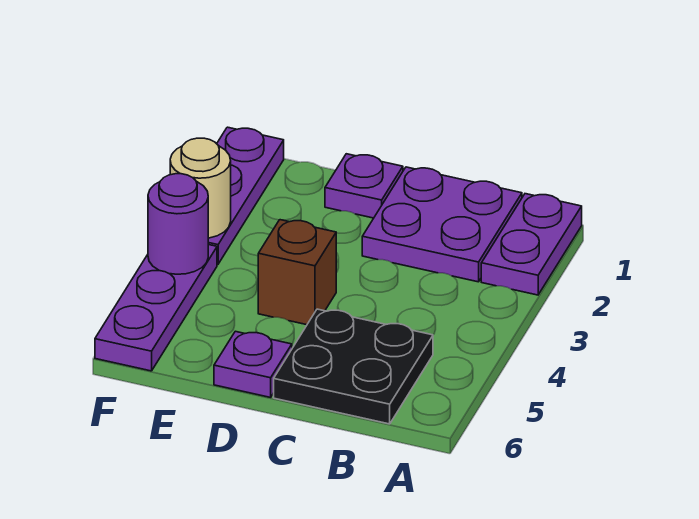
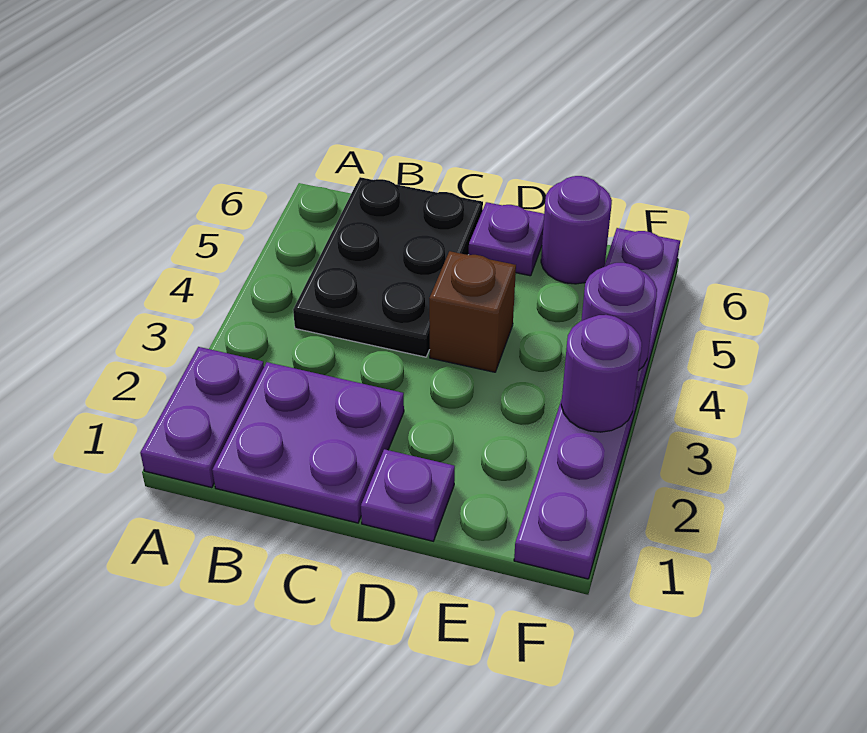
black plate B5:C6 level 1 -> black plate B4:C6 level 1
none -> purple round brick E6 level 1
tan round brick F3 level 2 -> purple round brick F3 level 2

